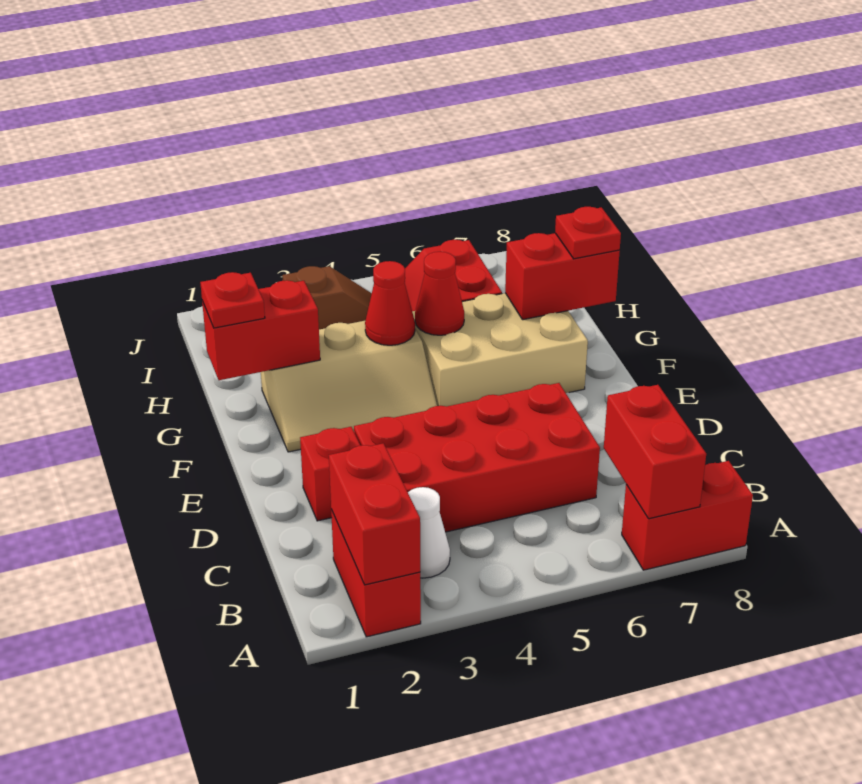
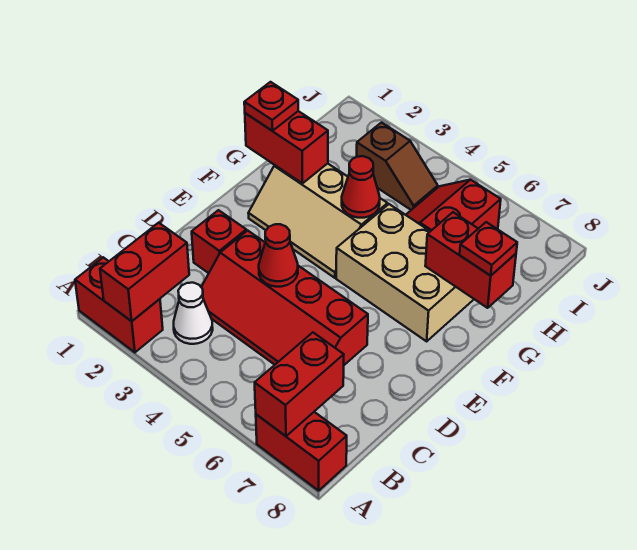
red brick A2:B2 level 1 -> red brick A1:A2 level 1
red brick C3:D6 level 1 -> red slope C3:D6 level 1 top D
red cone G5 level 2 -> red cone D4 level 2

